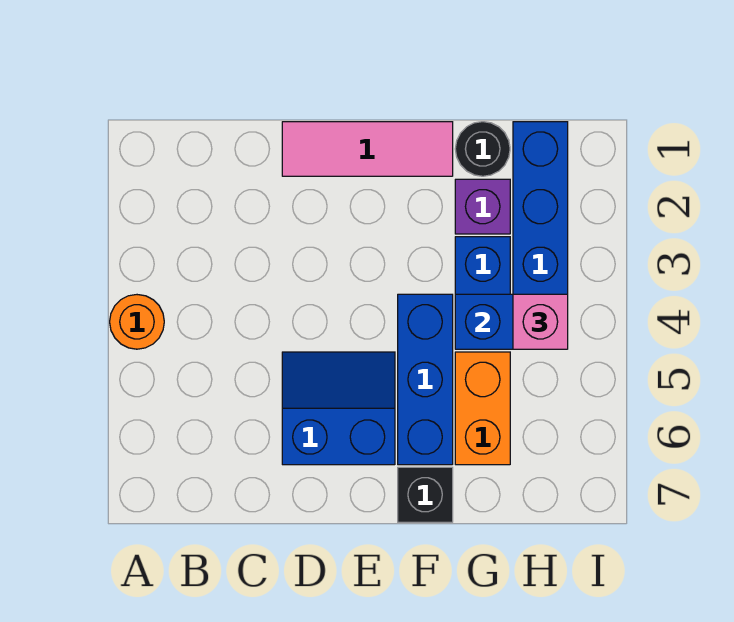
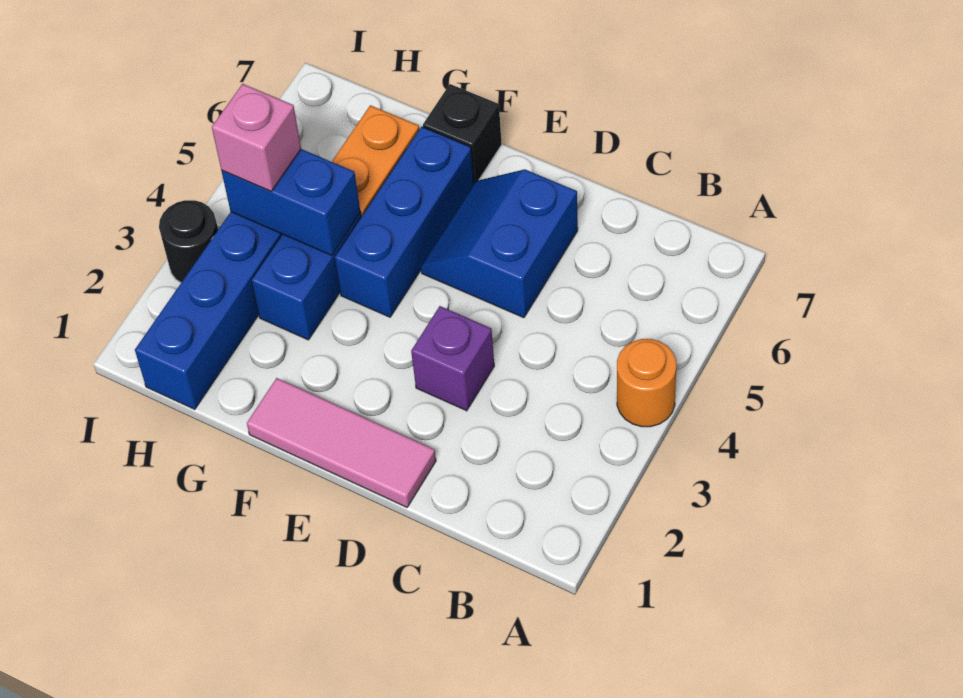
blue slope D5:E6 level 1 top 6 -> blue slope D5:E6 level 1 top D
black round brick G1 level 1 -> black round brick I3 level 1
purple brick G2 level 1 -> purple brick D3 level 1

